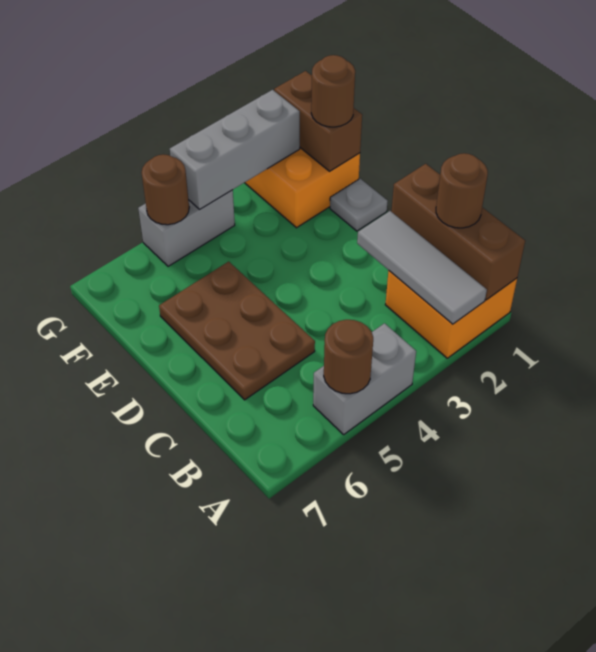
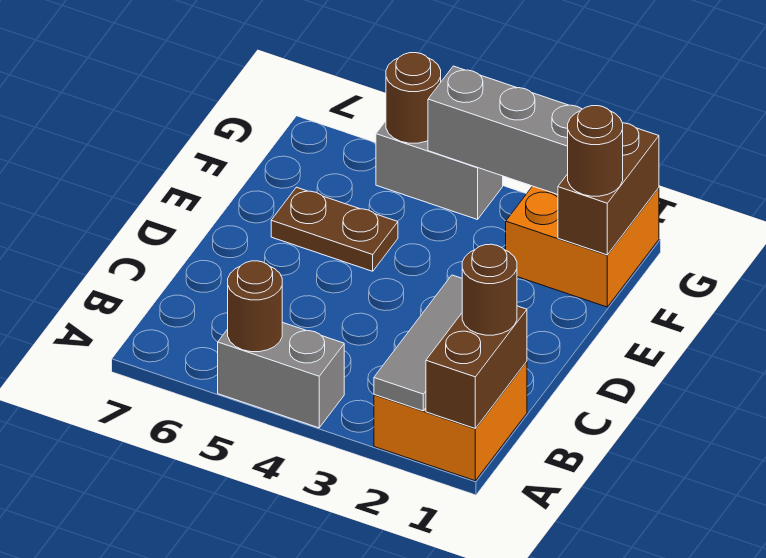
brown brick A1:C1 level 2 -> brown brick A1:B1 level 2
brown plate C5:E6 level 1 -> brown plate E5:E6 level 1
grey plate E1 level 1 -> none

